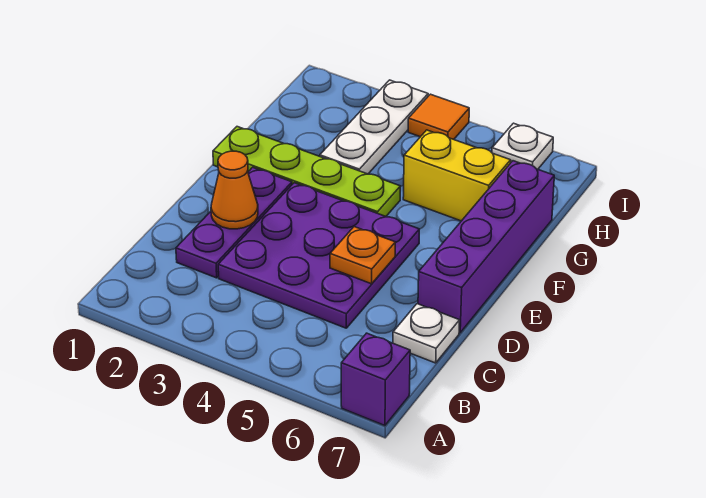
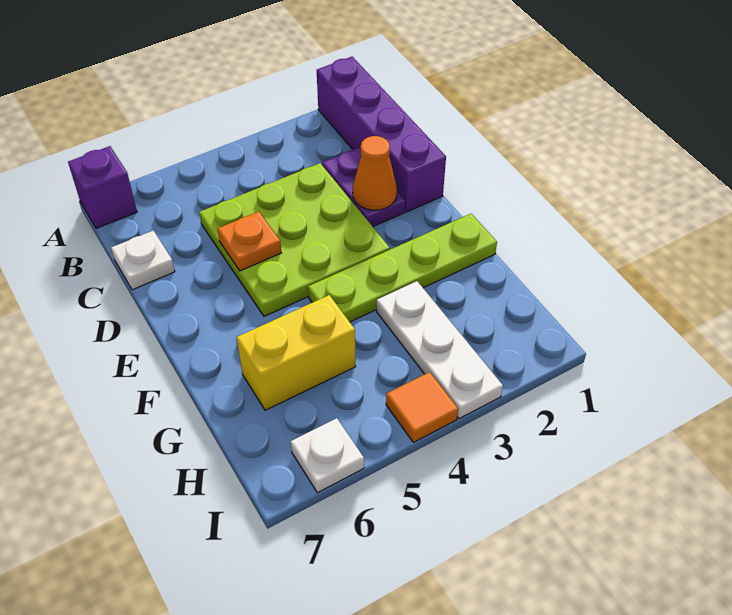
purple plate C2:E2 level 1 -> purple plate C2:D2 level 1
purple plate C3:E5 level 1 -> lime plate C3:E5 level 1
purple brick D7:G7 level 1 -> purple brick A1:D1 level 1

